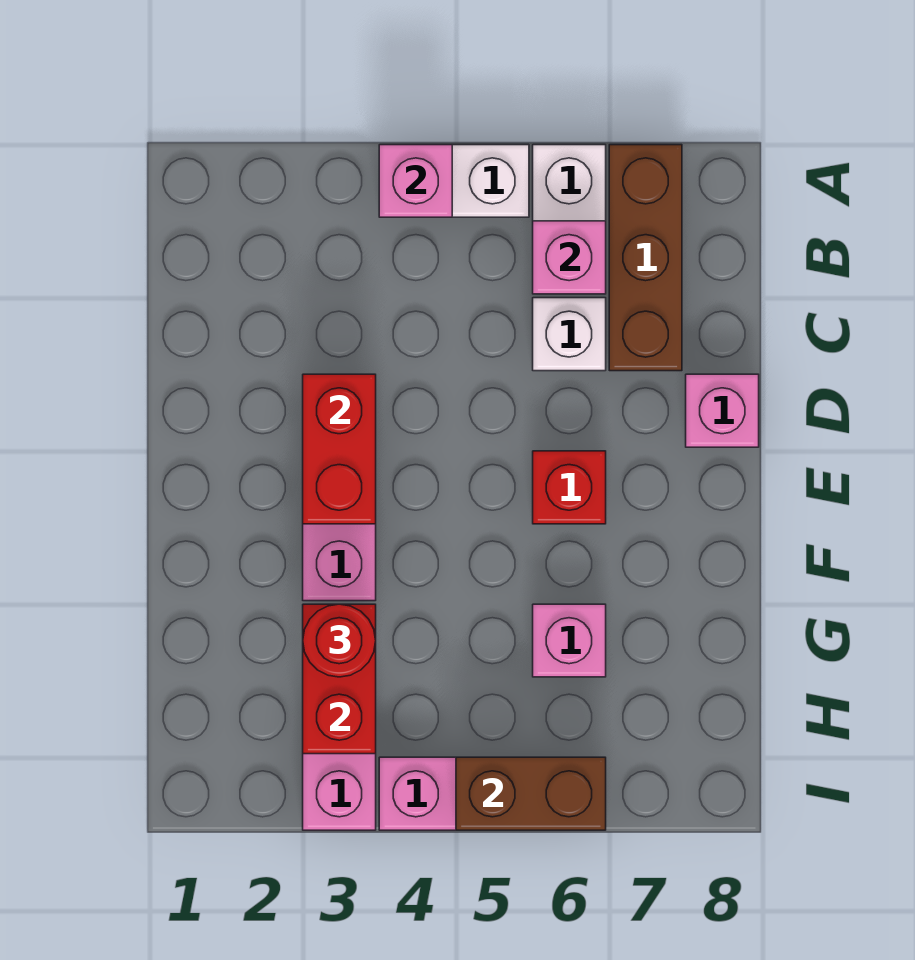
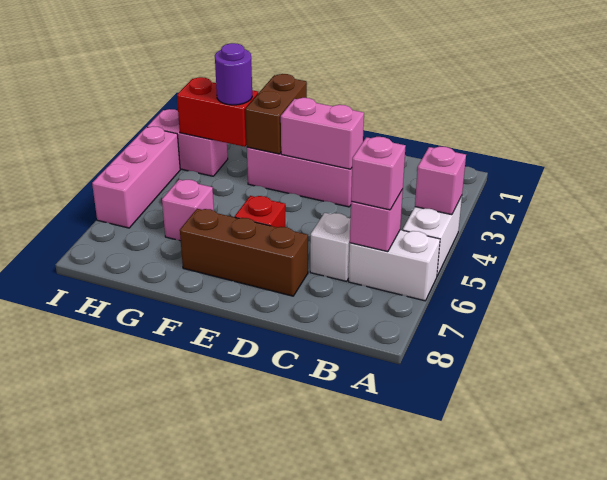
brown brick A7:C7 level 1 -> brown brick D7:F7 level 1
red brick D3:E3 level 2 -> pink brick D3:E3 level 2
pink brick D8 level 1 -> pink brick B6 level 3
red round brick G3 level 3 -> purple round brick G3 level 3
brown brick I5:I6 level 2 -> brown brick F2:F3 level 2

